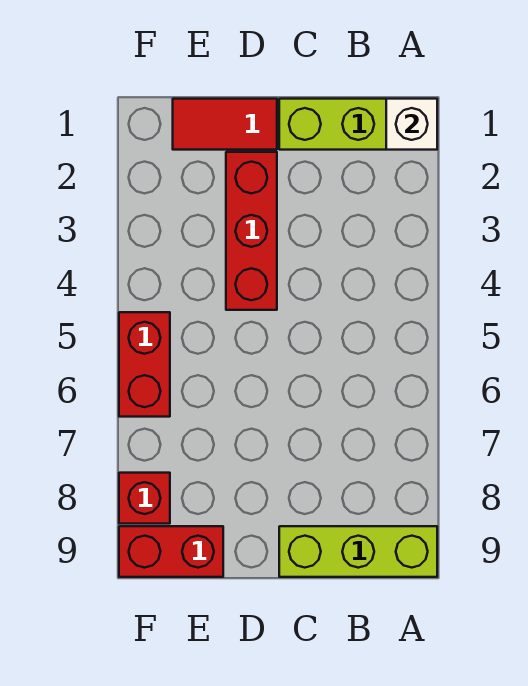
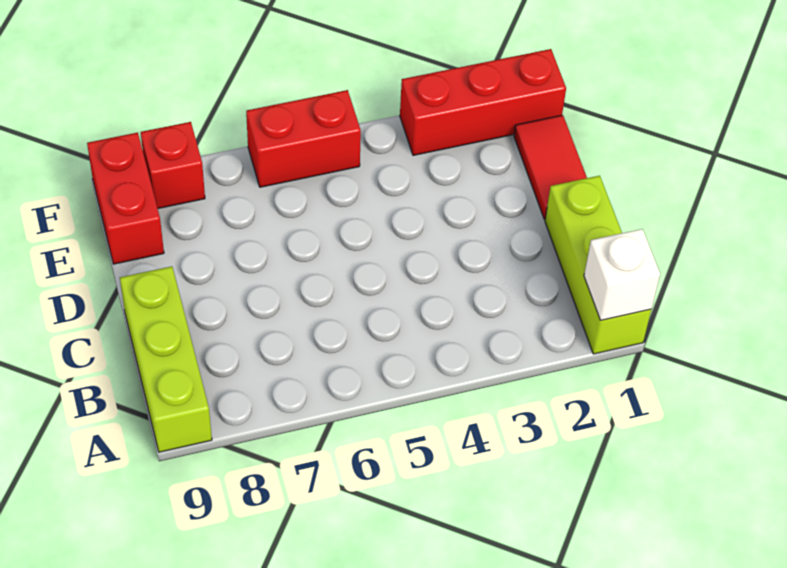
red brick D2:D4 level 1 -> red brick F1:F3 level 1

